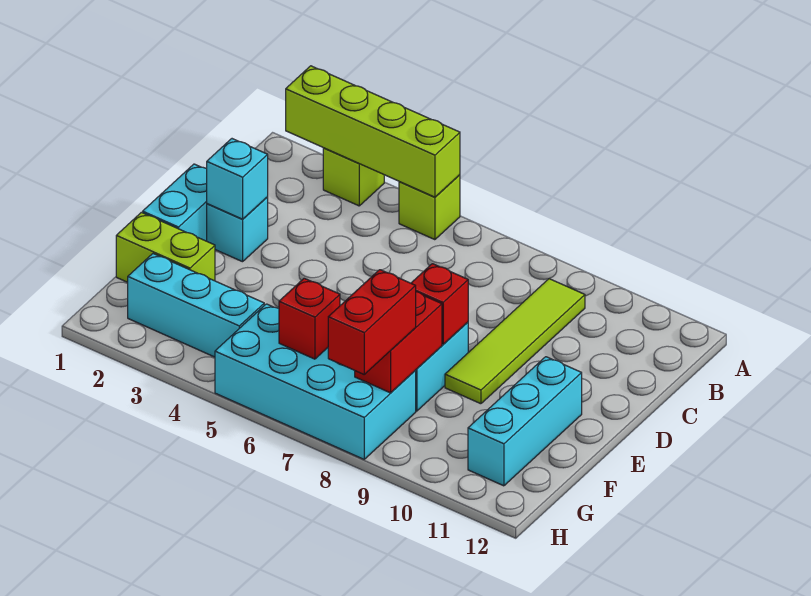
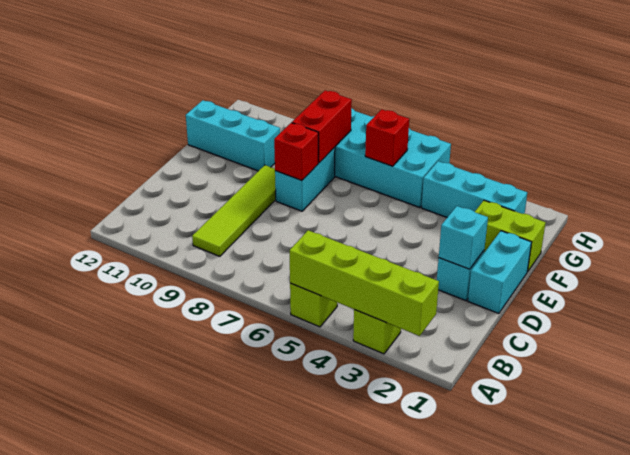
cyan brick E11:G11 level 1 -> cyan brick F10:F12 level 1
red brick G8:H8 level 3 -> none

